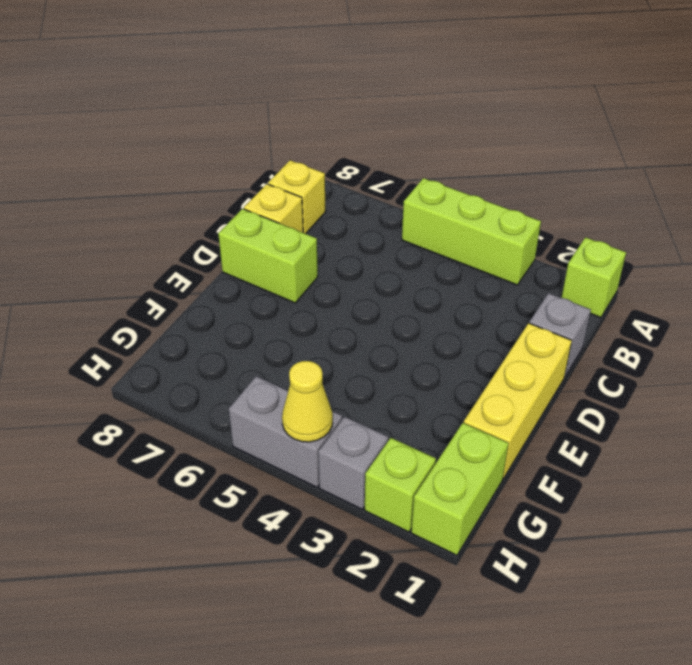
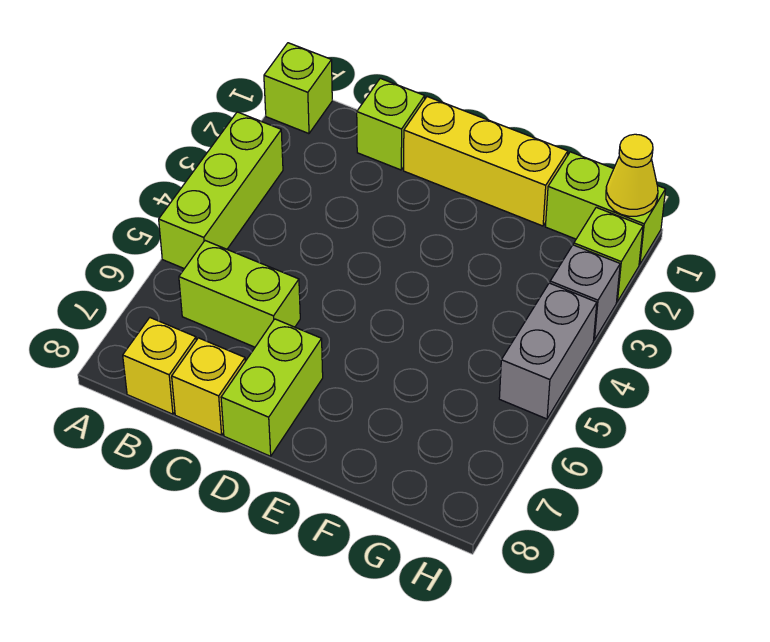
none -> lime brick B6:C6 level 1
grey brick C1 level 1 -> lime brick C1 level 1
yellow cone H4 level 2 -> yellow cone H1 level 2

